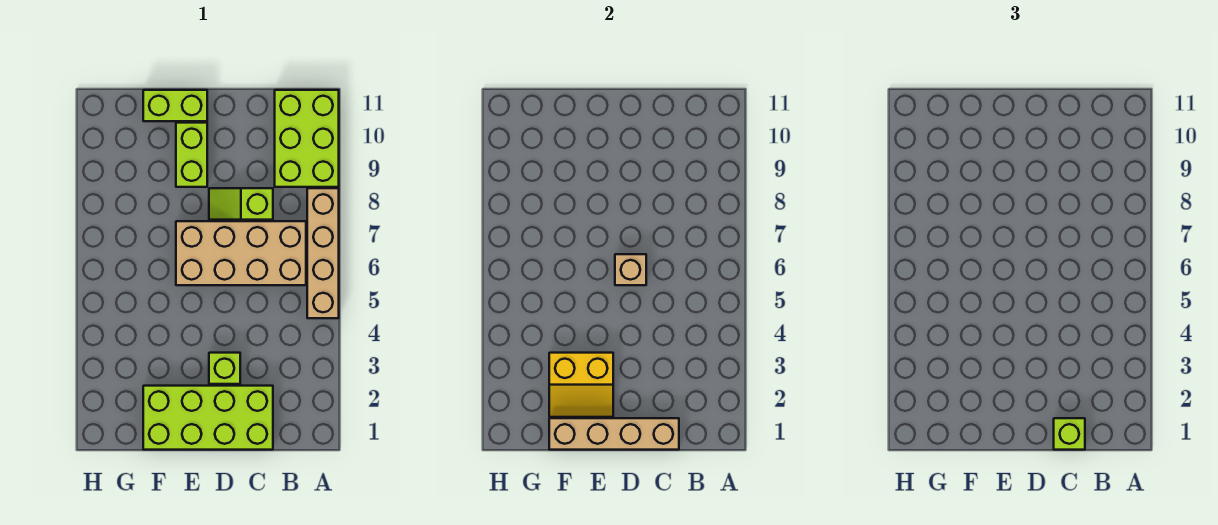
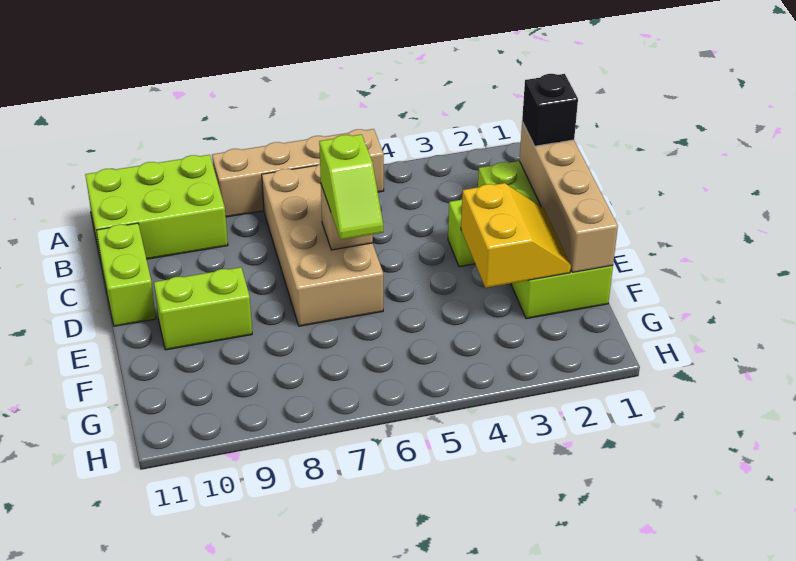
lime brick C1 level 3 -> black brick C1 level 3
lime slope C8:D8 level 1 top C -> lime slope D6:E6 level 3 top D
lime brick E11:F11 level 1 -> lime brick C11:D11 level 1

